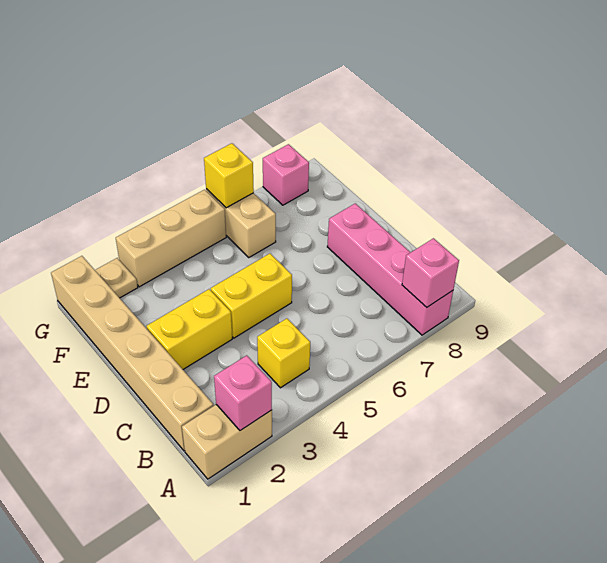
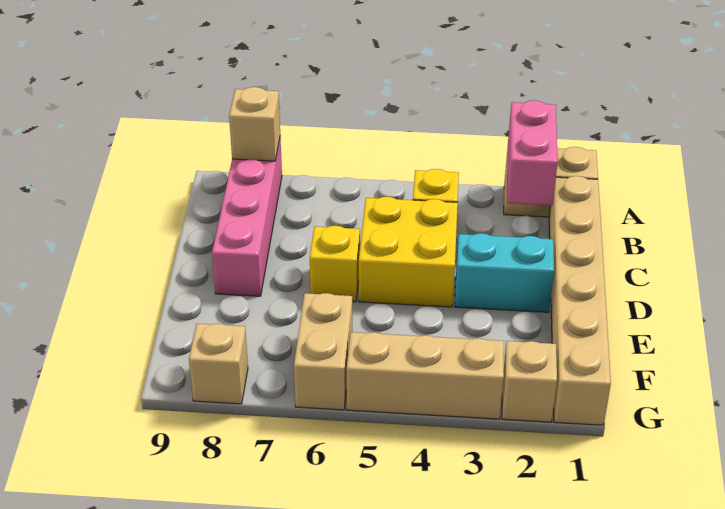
pink brick A2 level 2 -> pink brick A2:B2 level 2
pink brick A8 level 2 -> tan brick A8 level 2
yellow brick D2:D3 level 1 -> cyan brick D2:D3 level 1
yellow brick D4:D5 level 1 -> yellow brick C4:D5 level 1
tan plate G2 level 1 -> tan brick G2 level 1
yellow brick G6 level 2 -> yellow brick D6 level 1
pink brick G8 level 1 -> tan brick G8 level 1

